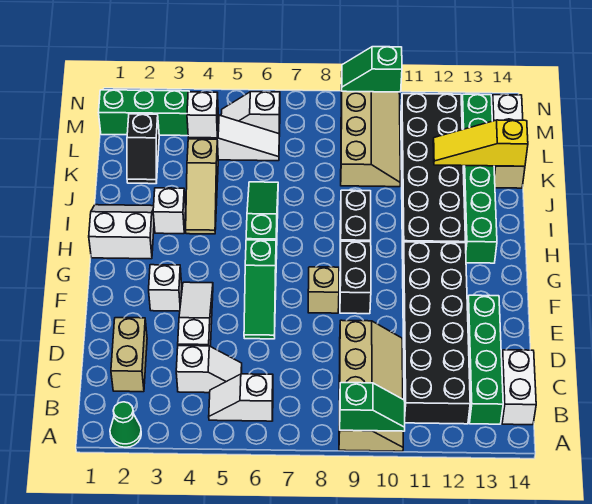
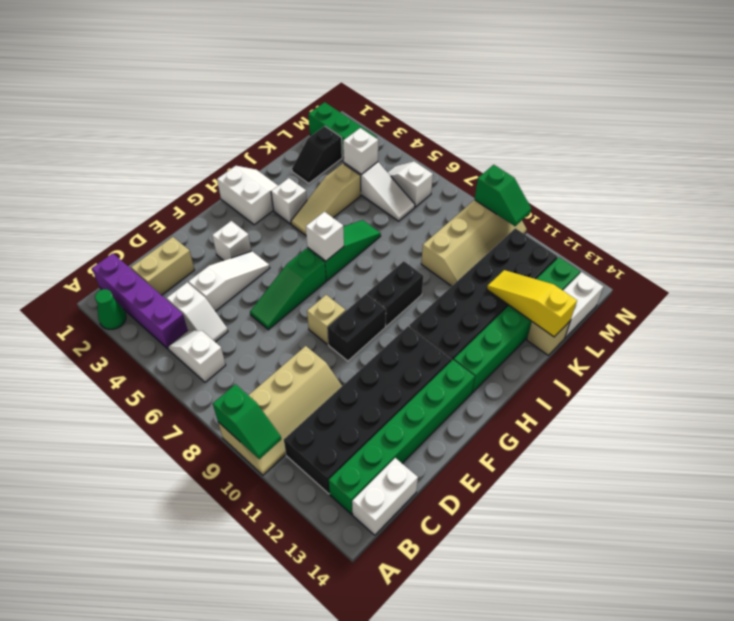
none -> purple brick B1:B4 level 1
green brick B13:E13 level 1 -> green brick B13:G13 level 1
none -> white brick H6 level 2
green slope N9:N10 level 2 top 10 -> green slope N9:N10 level 2 top 9

